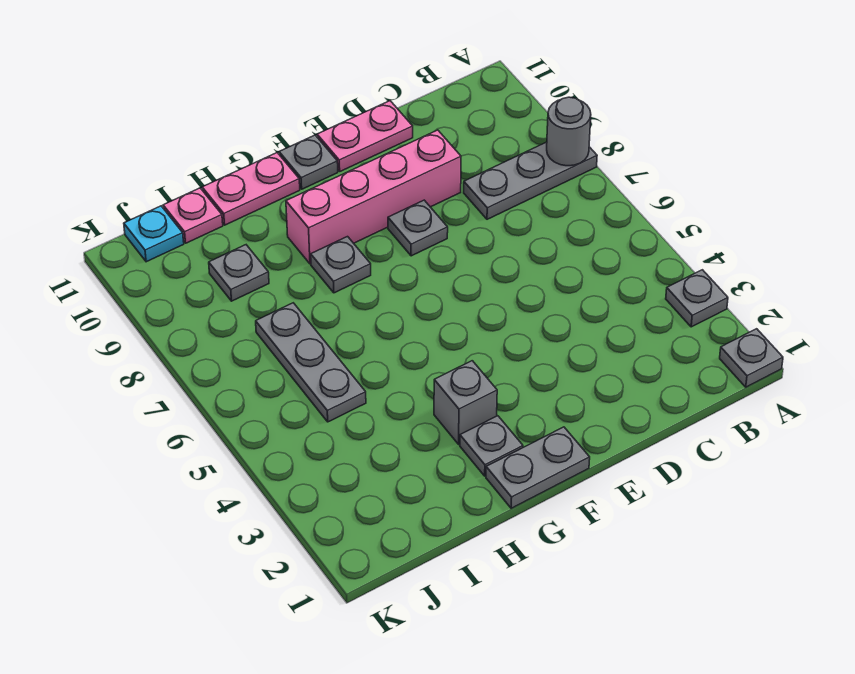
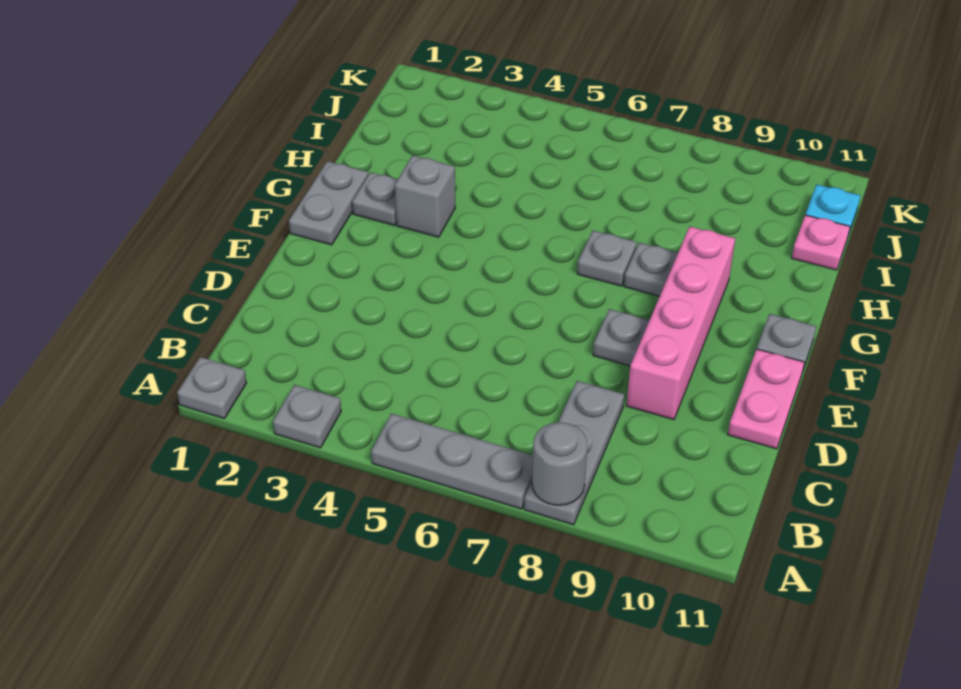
pink plate G11:H11 level 1 -> none
grey plate I5:I7 level 1 -> grey plate A5:A7 level 1
grey plate I9 level 1 -> grey plate G7 level 1

